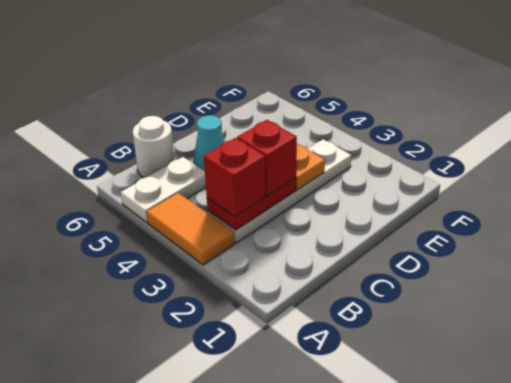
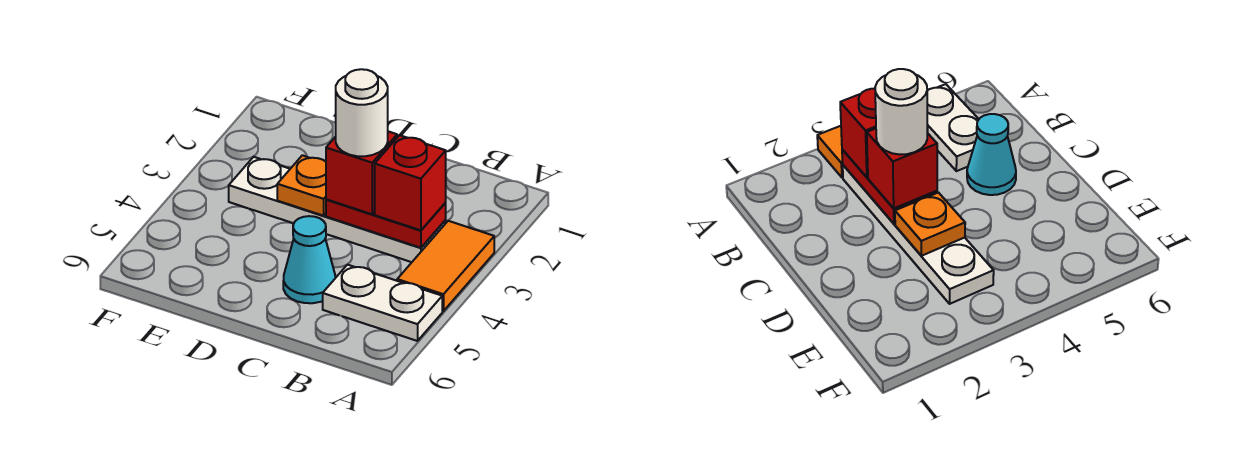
white round brick B6 level 1 -> white round brick C3 level 4

